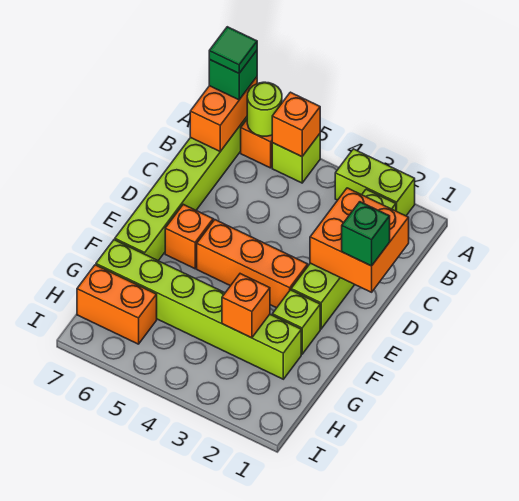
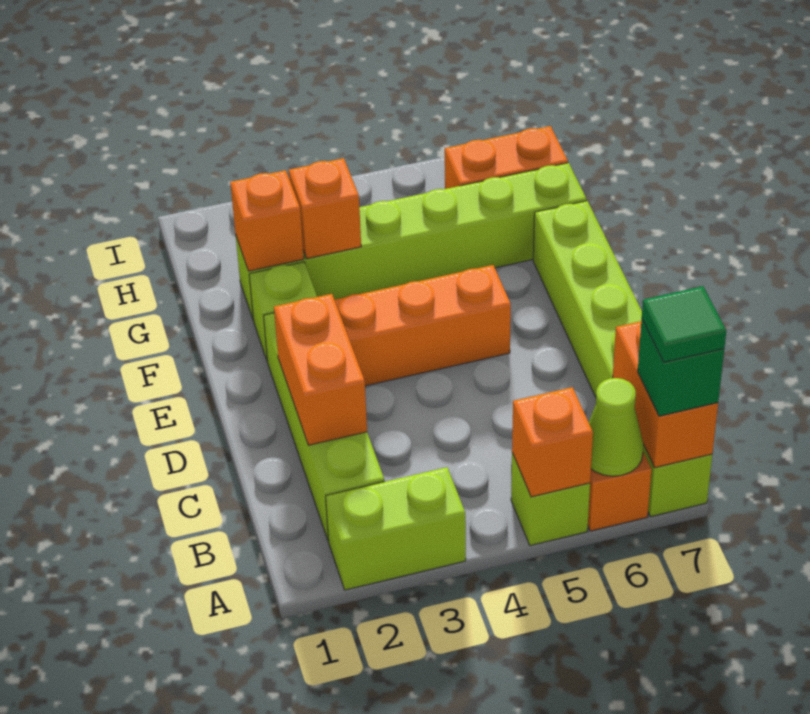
lime round brick A6 level 2 -> lime cone A6 level 2
orange brick C1:D2 level 2 -> orange brick C2:D2 level 2
green brick D1 level 3 -> none
orange brick E6 level 1 -> orange brick G2 level 2

